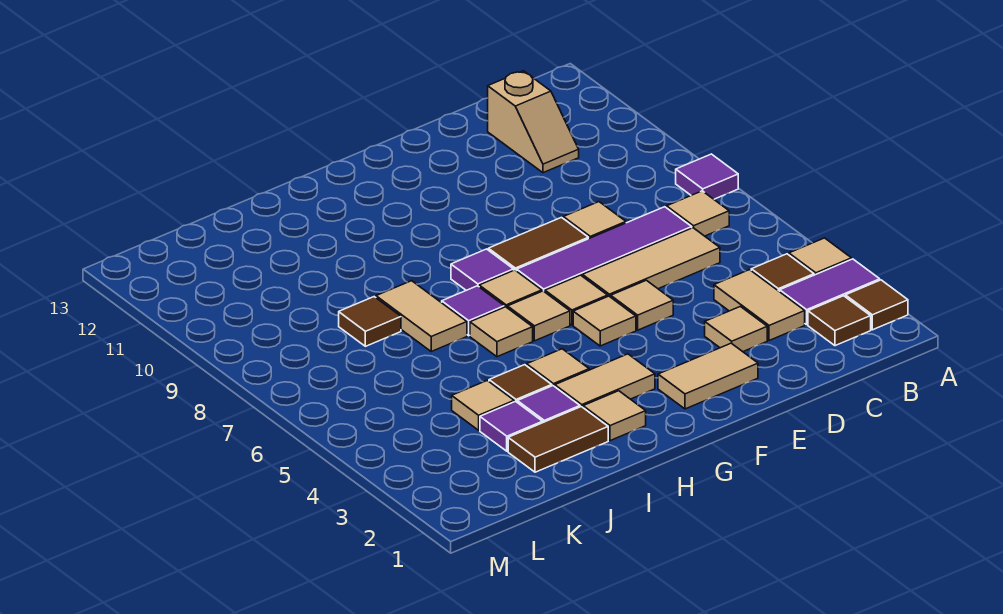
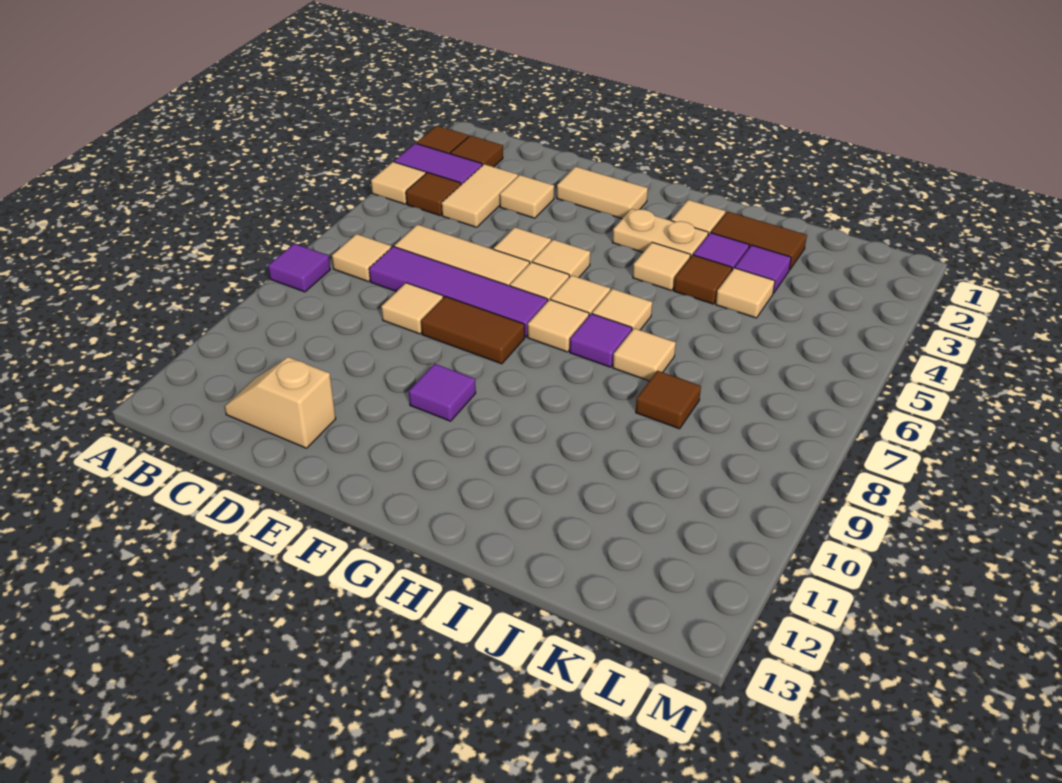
tan slope C11:C12 level 1 top 12 -> tan slope C12:D12 level 1 top D
tan tile G3:H3 level 1 -> tan plate G3:H3 level 1
purple tile G8 level 1 -> purple tile F10 level 1
tan tile I7:I8 level 1 -> tan tile I7 level 1

